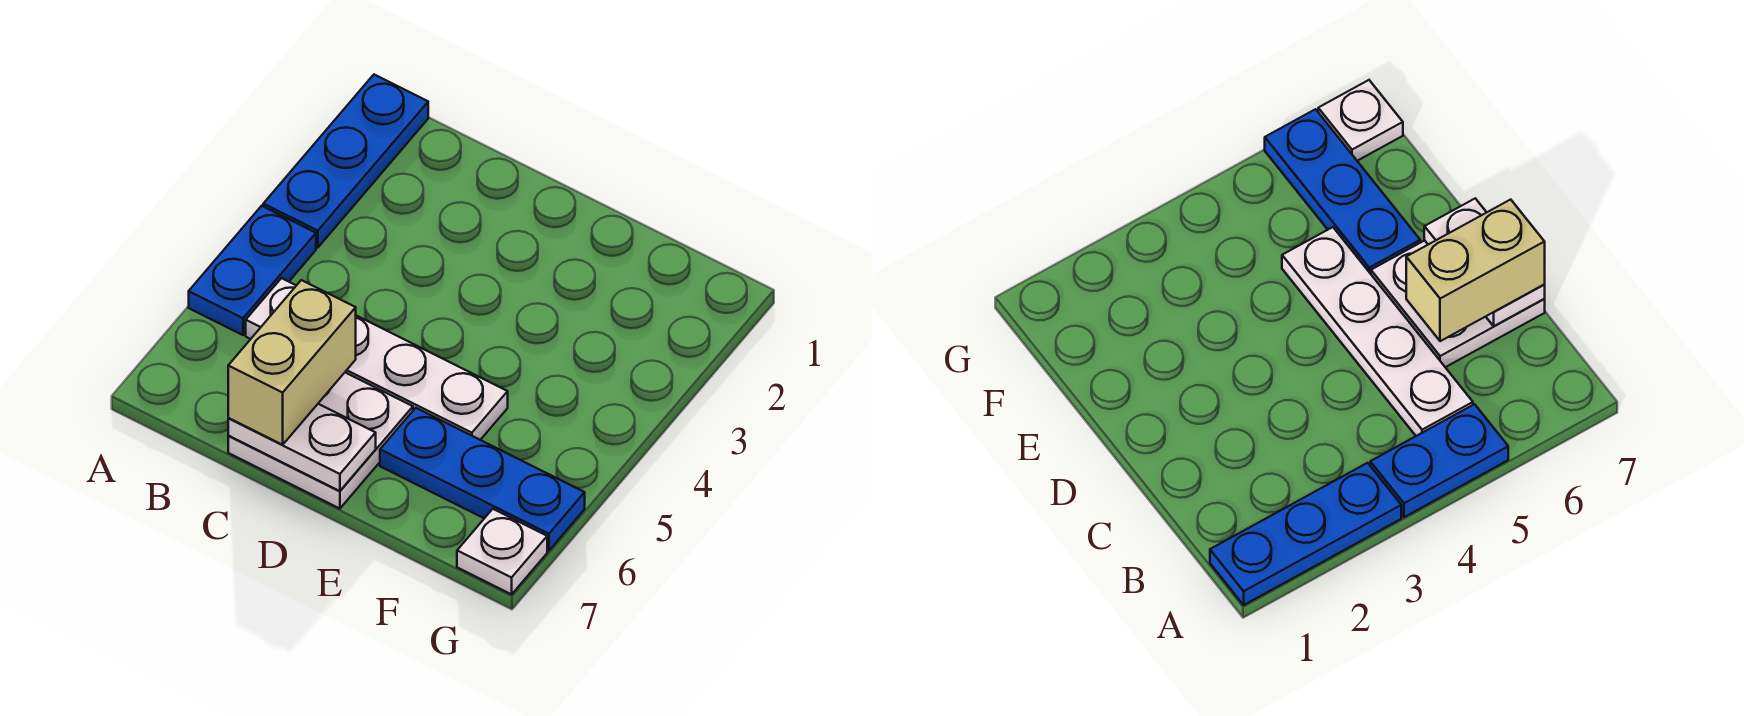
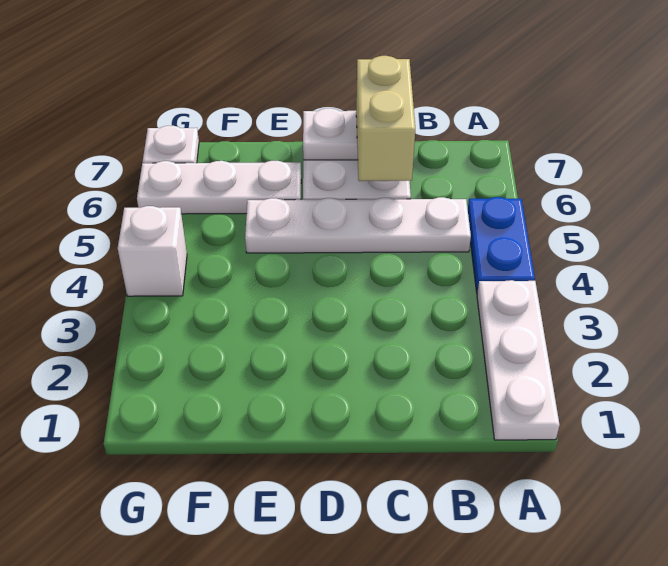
blue plate A1:A3 level 1 -> white plate A1:A3 level 1
blue plate E6:G6 level 1 -> white plate E6:G6 level 1
none -> white brick G4 level 1

